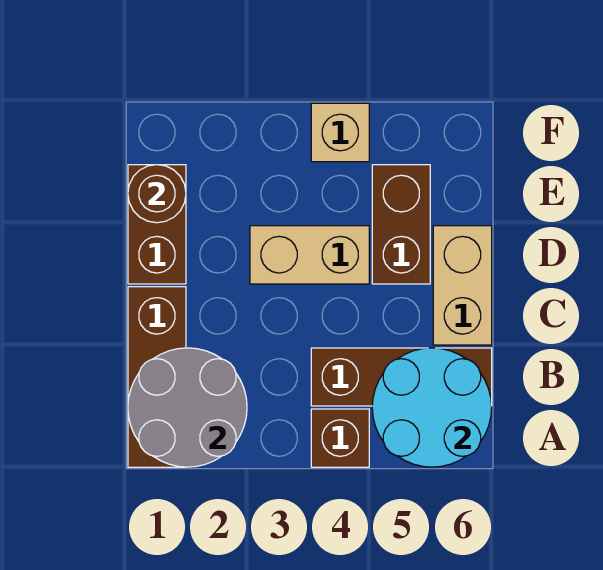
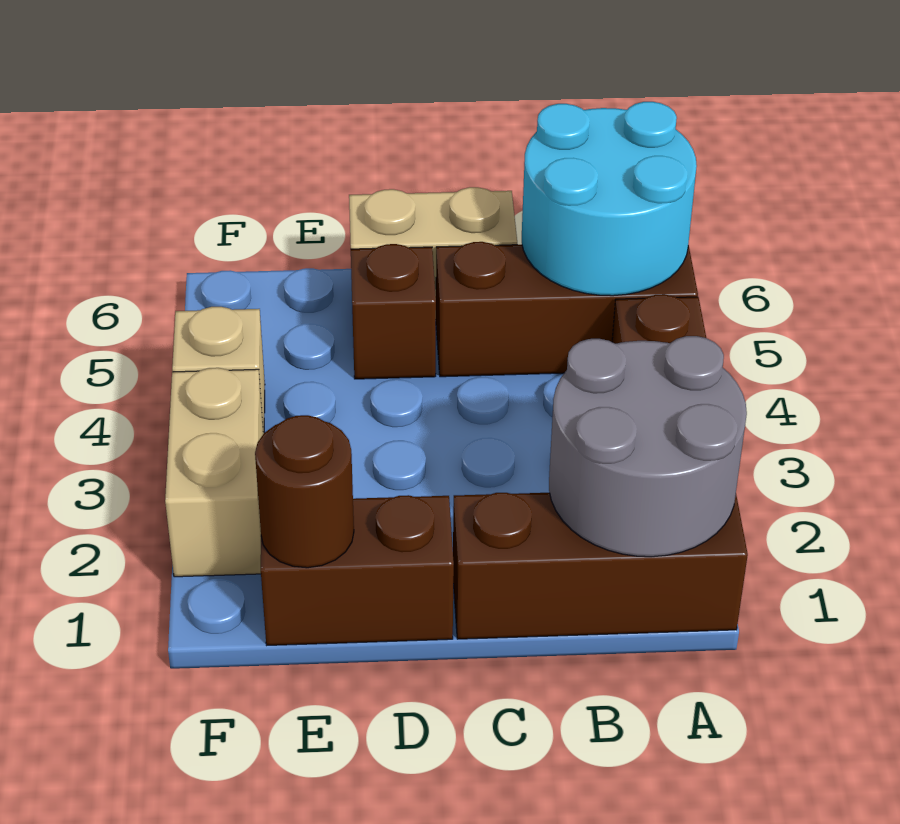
brown brick B4:B6 level 1 -> brown brick A5:C5 level 1
tan brick D3:D4 level 1 -> tan brick F2:F3 level 1
brown brick D5:E5 level 1 -> brown brick D5 level 1

